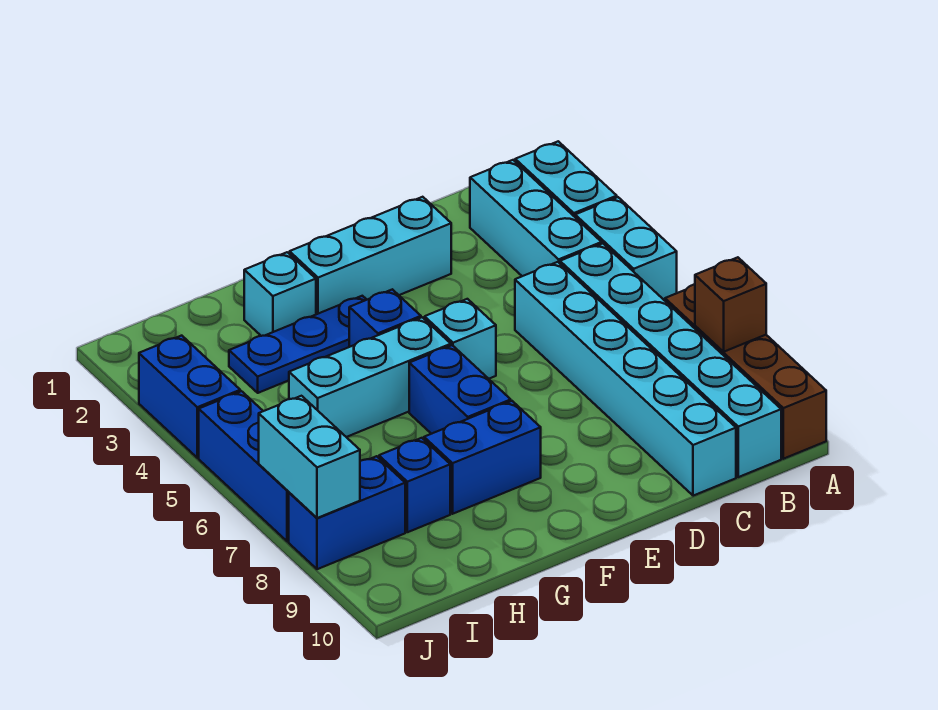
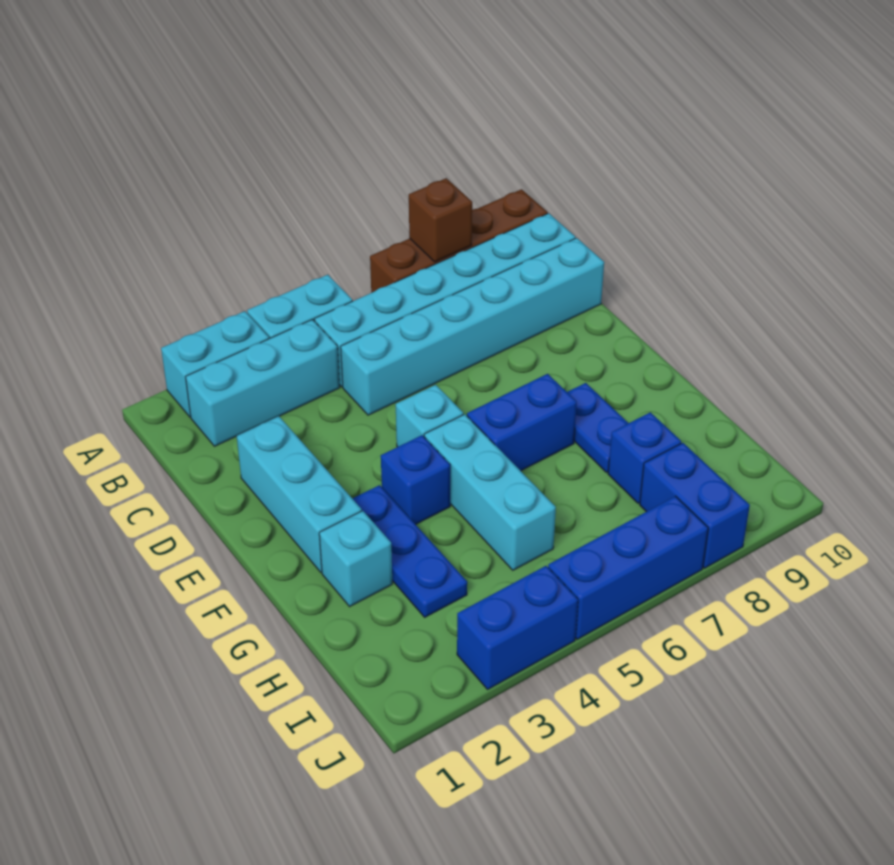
blue brick F8:G8 level 1 -> blue plate F8:G8 level 1
cyan brick J7:J8 level 2 -> none

